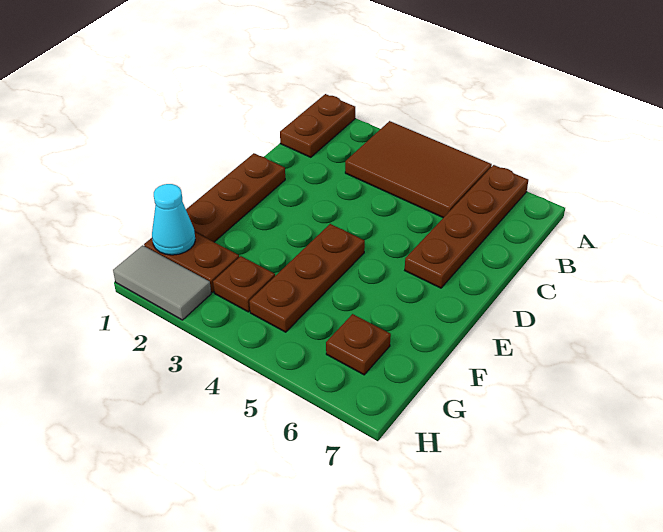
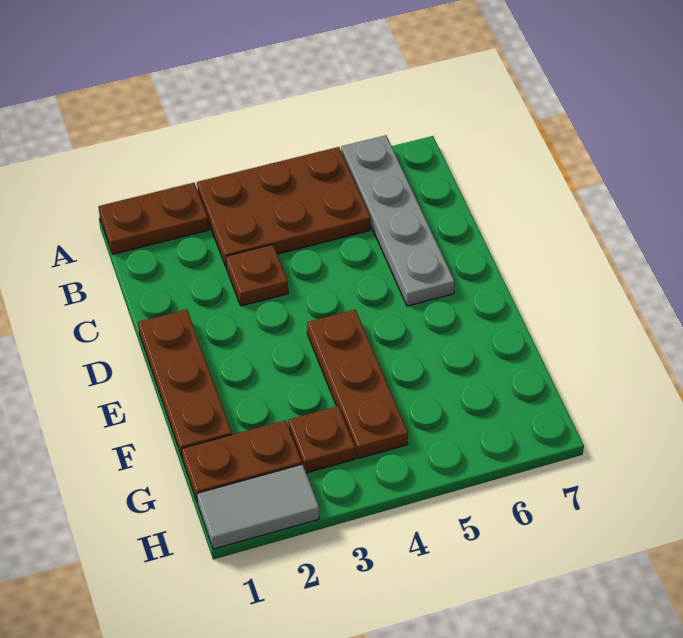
brown plate A1:B1 level 1 -> brown plate A1:A2 level 1
brown tile A3:B5 level 1 -> brown plate A3:B5 level 1
brown plate A6:D6 level 1 -> grey plate A6:D6 level 1
cyan cone G1 level 2 -> none
brown plate G6 level 1 -> brown plate C3 level 1

